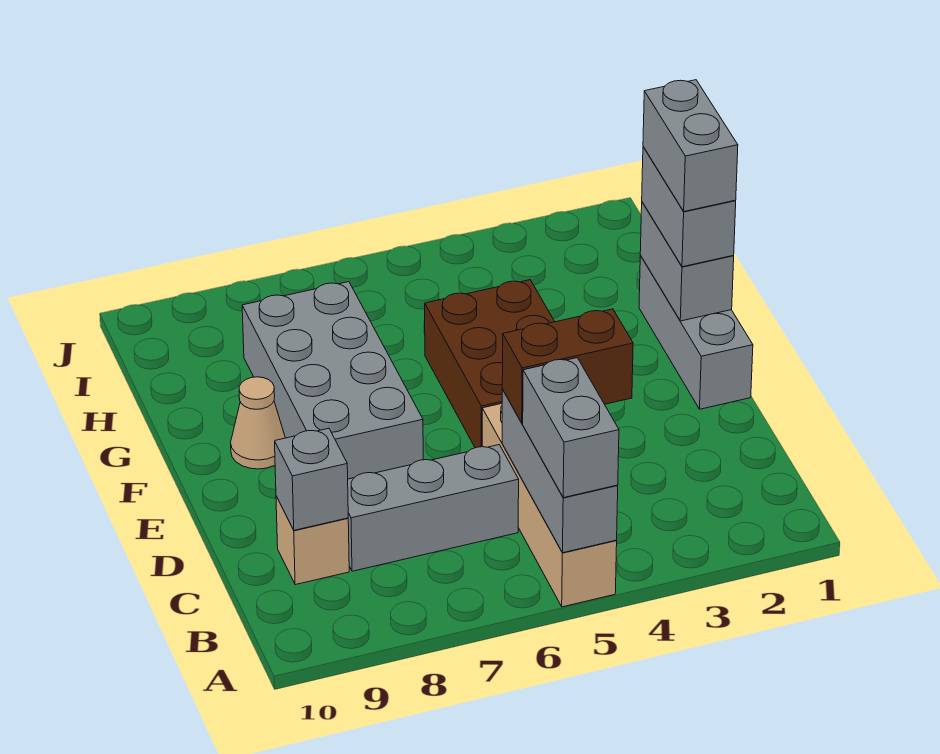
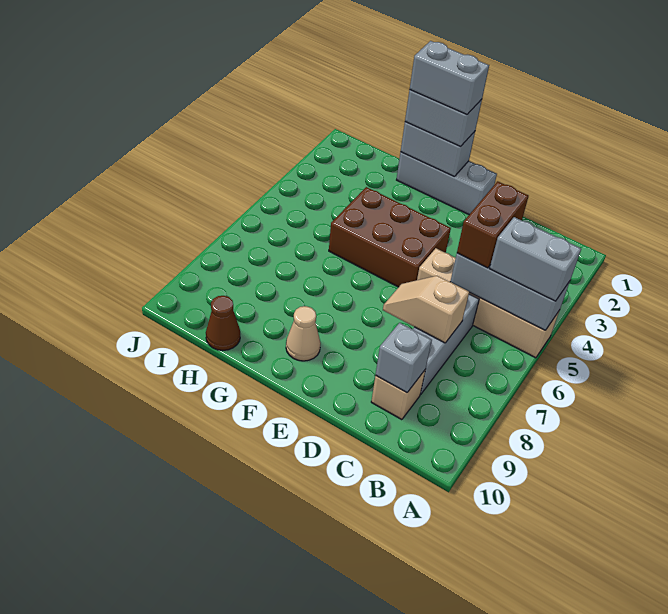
none -> tan slope C7:D7 level 2 top C
grey brick E7:H8 level 1 -> none
none -> brown cone H10 level 1

